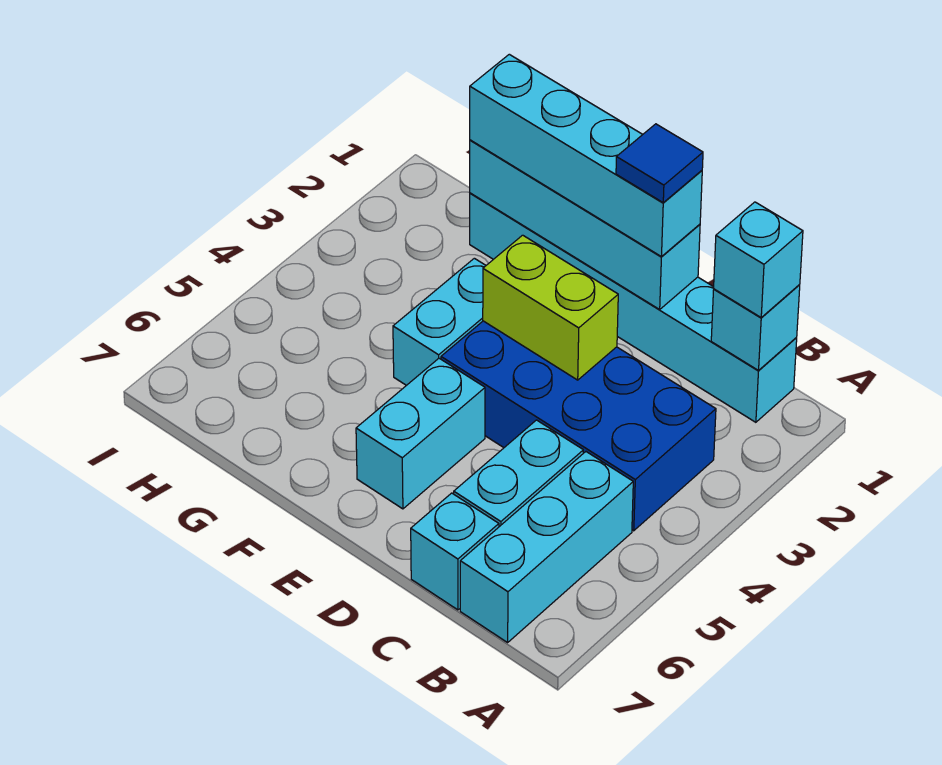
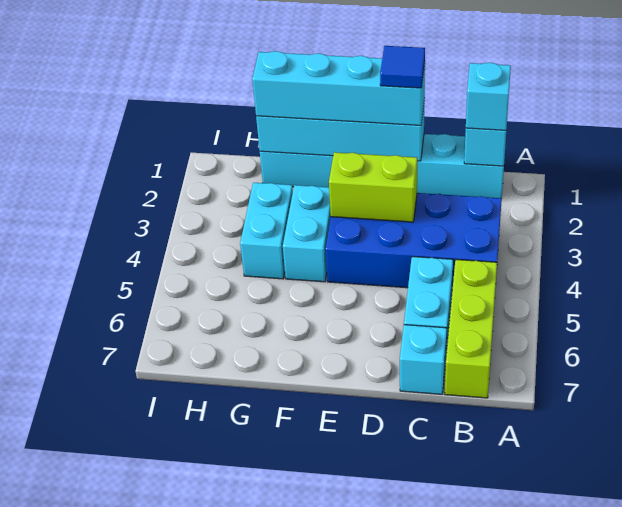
cyan brick B5:B7 level 1 -> lime brick B5:B7 level 1
cyan brick E5:E6 level 1 -> cyan brick G3:G4 level 1

